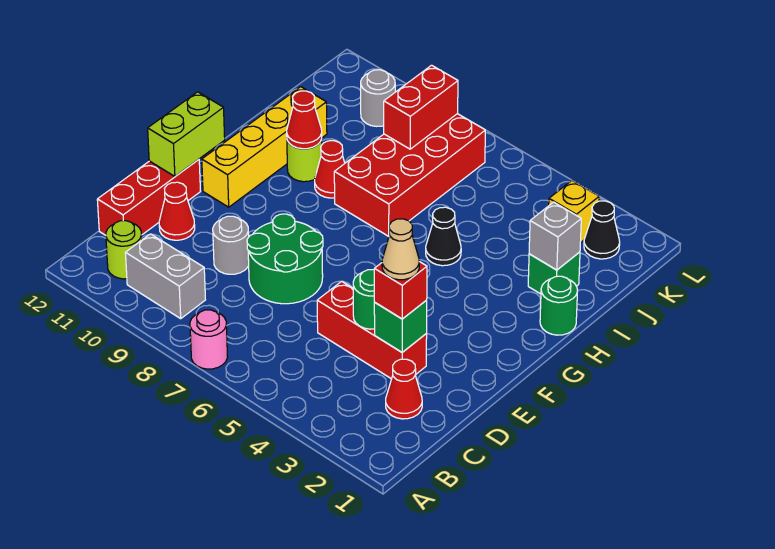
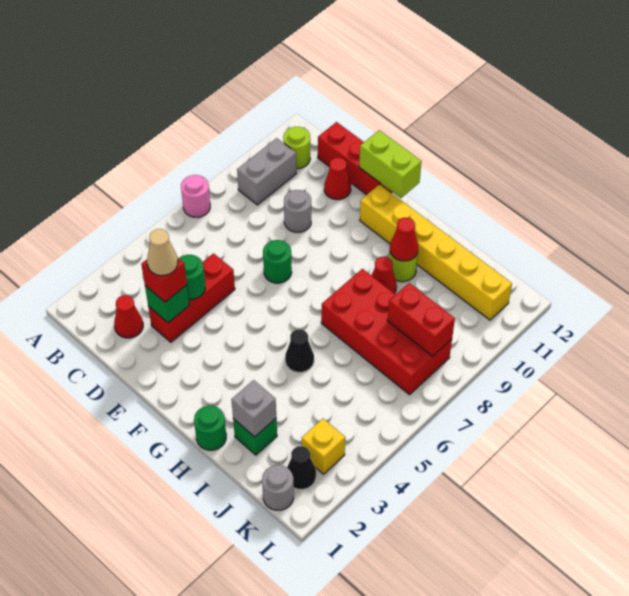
green round brick D7:E8 level 1 -> green round brick E7 level 1
yellow brick F11:I11 level 1 -> yellow brick F11:K11 level 1
grey round brick K10 level 1 -> grey round brick K1 level 1

